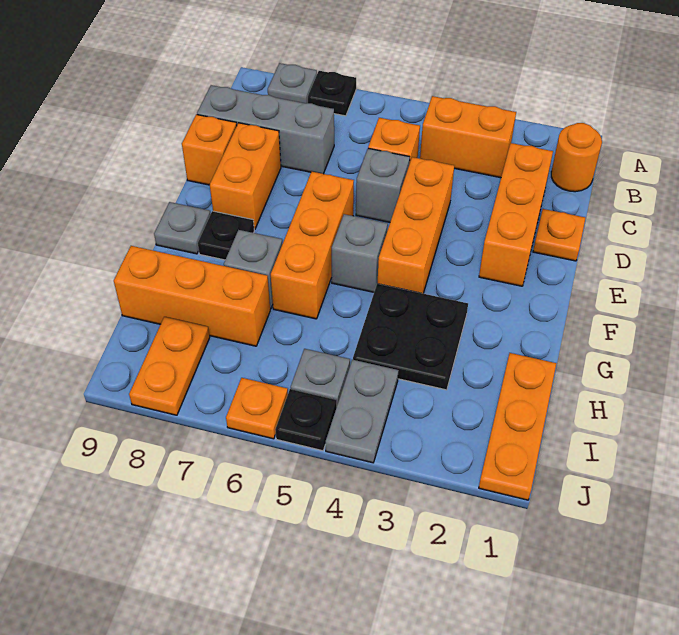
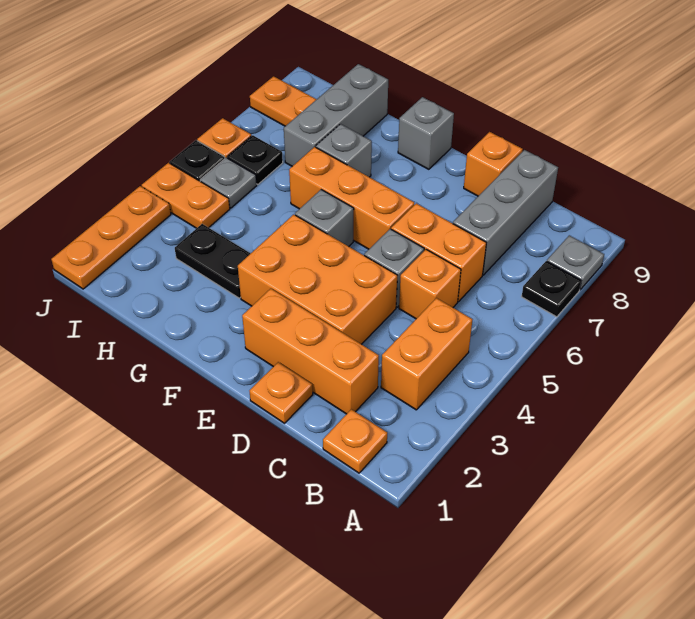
orange round brick B1 level 1 -> orange plate B1 level 1
orange brick D4:F4 level 1 -> orange brick D3:F4 level 1
orange brick D8:E8 level 1 -> orange brick C6:D6 level 1
black plate F8 level 1 -> black plate I6 level 1
grey plate F9 level 1 -> grey brick F9 level 1
black plate G3:H4 level 1 -> black plate G3:H3 level 1
orange plate H1:J1 level 1 -> orange plate J1:J3 level 1
orange brick H7:H9 level 1 -> grey brick H7:H9 level 1
grey plate I4:J4 level 1 -> orange plate I4:J4 level 1

